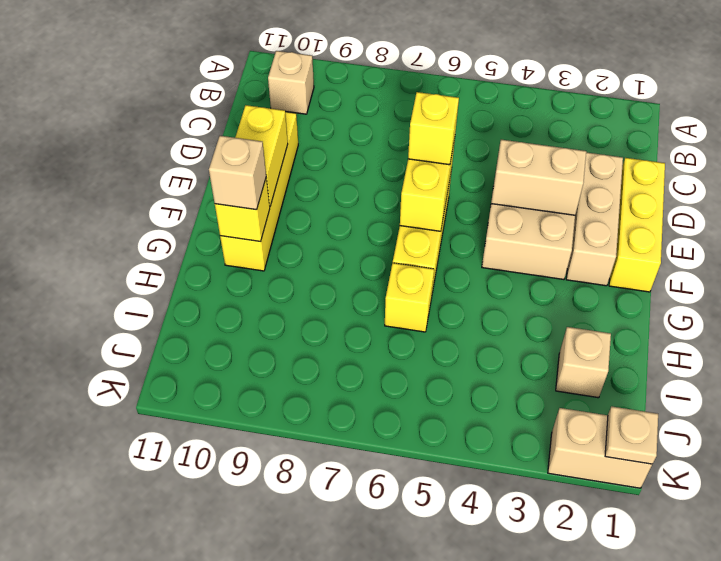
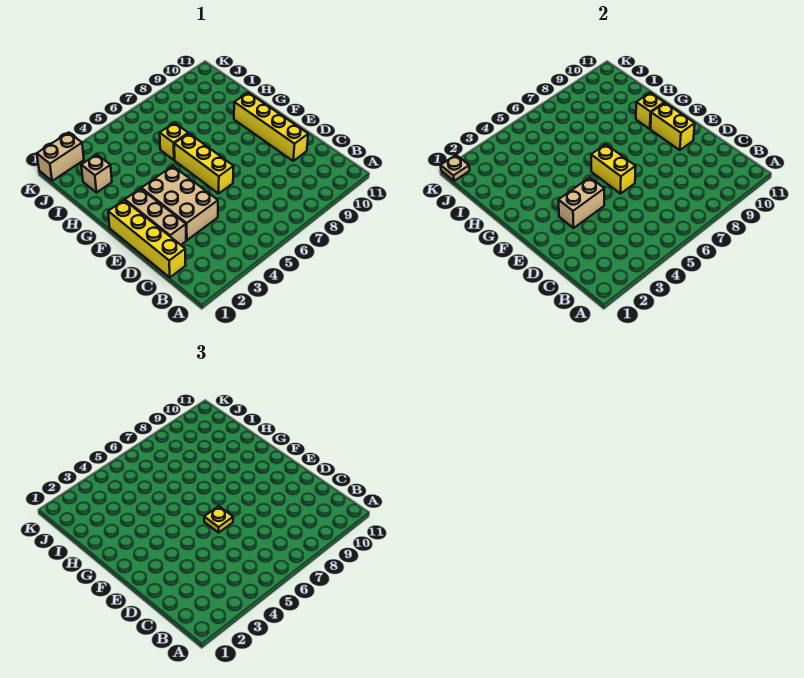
tan brick B10 level 1 -> none
yellow brick D1:F1 level 1 -> yellow brick C1:F1 level 1
yellow brick E6 level 3 -> yellow plate E6 level 3
tan brick G10 level 3 -> none

